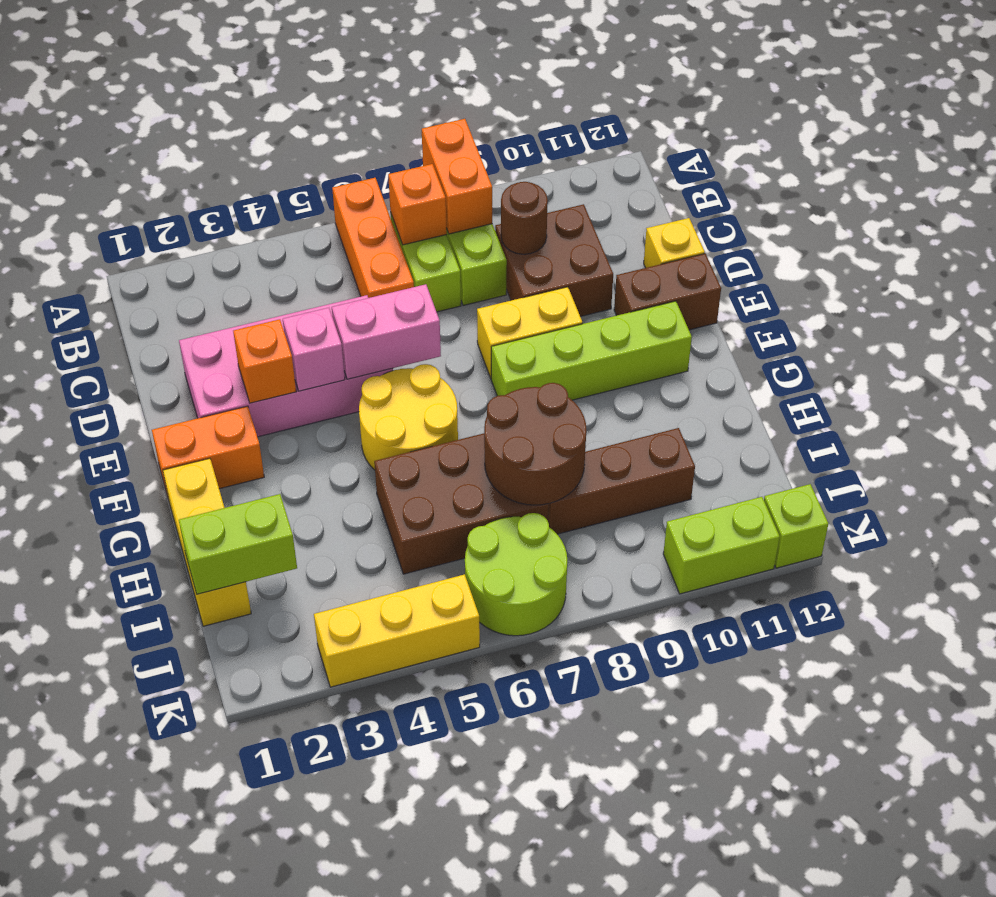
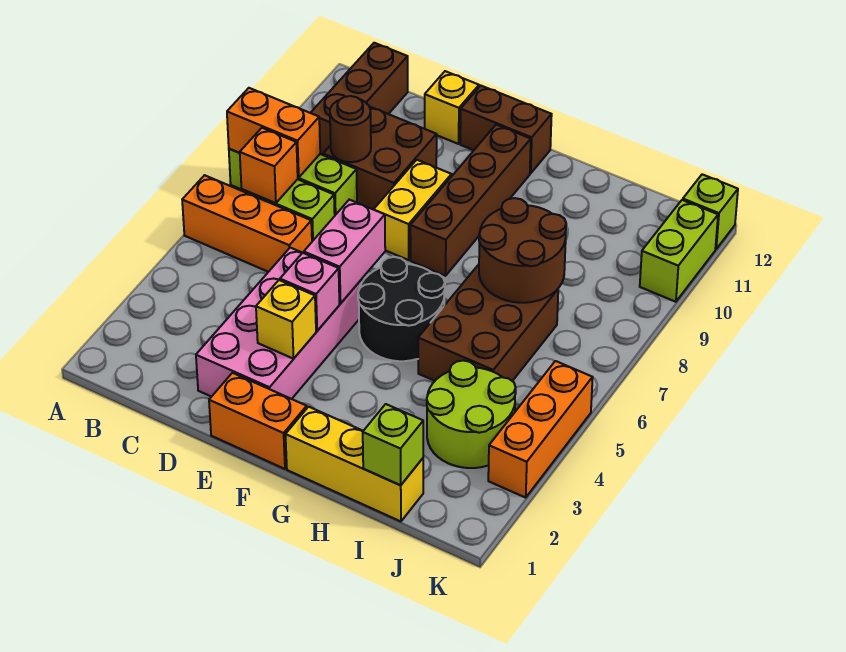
orange brick E3 level 2 -> yellow brick E3 level 2
brown brick E11:E12 level 1 -> brown brick E12:F12 level 1
orange brick F1:F2 level 1 -> orange brick E1:F1 level 1
yellow round brick F5:G6 level 1 -> black round brick F5:G6 level 1
lime brick F8:F11 level 1 -> brown brick F8:F11 level 1
lime brick I1:I2 level 2 -> lime brick I1 level 2
brown brick I8:I10 level 1 -> brown brick B10:B12 level 1
lime round brick J6:K7 level 1 -> lime round brick I3:J4 level 1
yellow brick K3:K5 level 1 -> orange brick K3:K5 level 1

